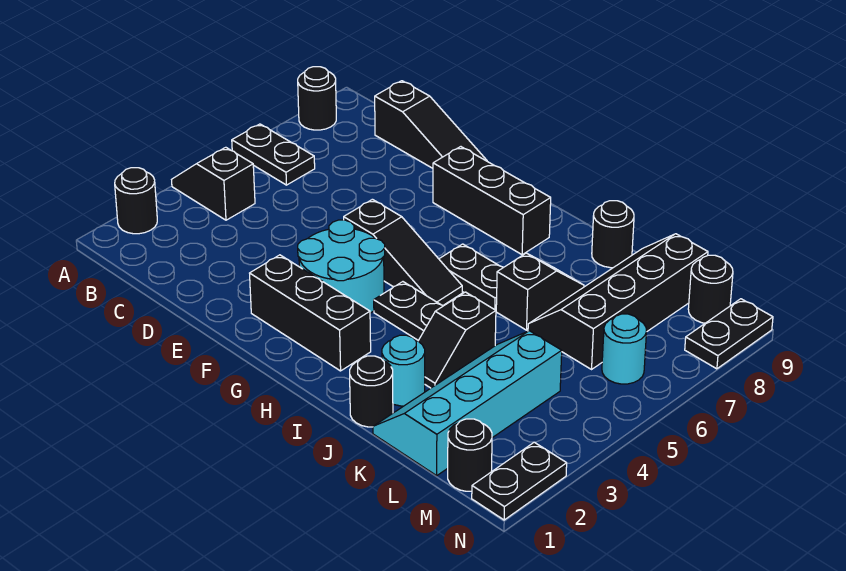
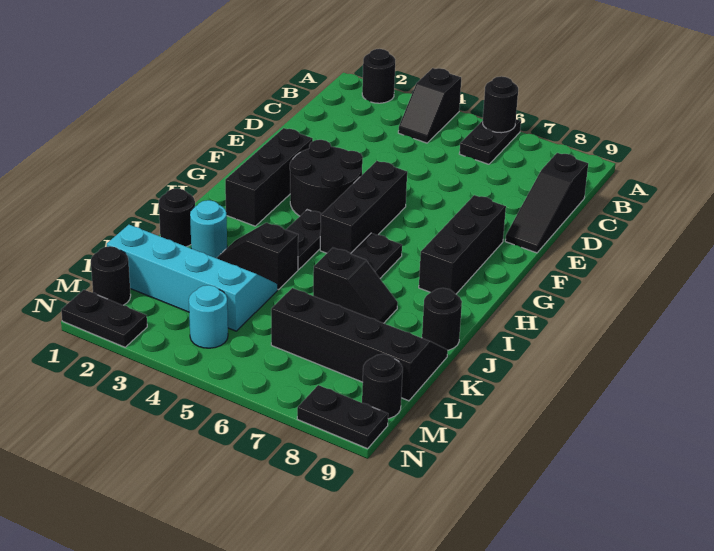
black slope A4:B4 level 1 top B -> black slope A4:B4 level 1 top A
black round brick A8 level 1 -> black round brick A6 level 2
cyan round brick F3:G4 level 1 -> black round brick F3:G4 level 1
black slope F5:H5 level 1 top F -> black brick F5:H5 level 1
cyan round brick M6 level 1 -> cyan round brick M4 level 1

